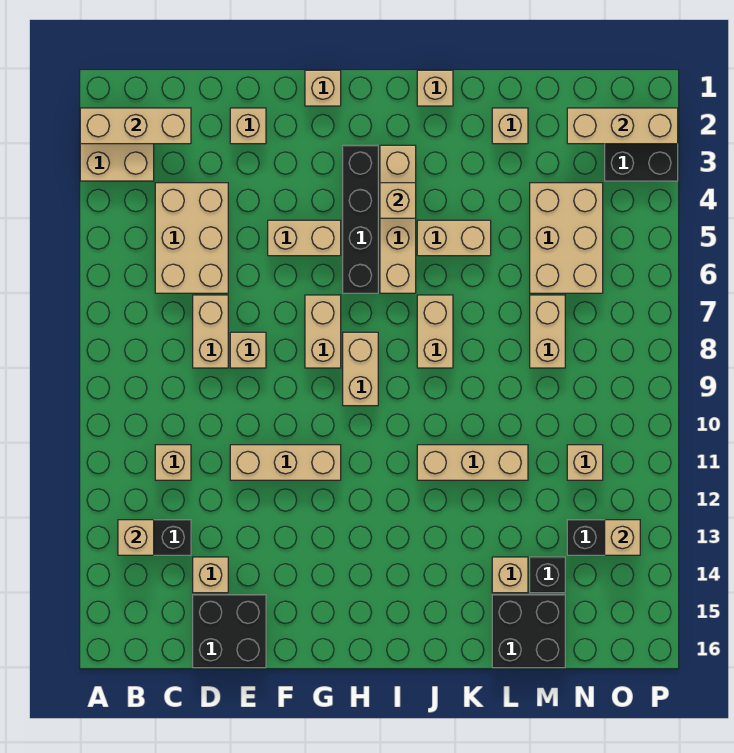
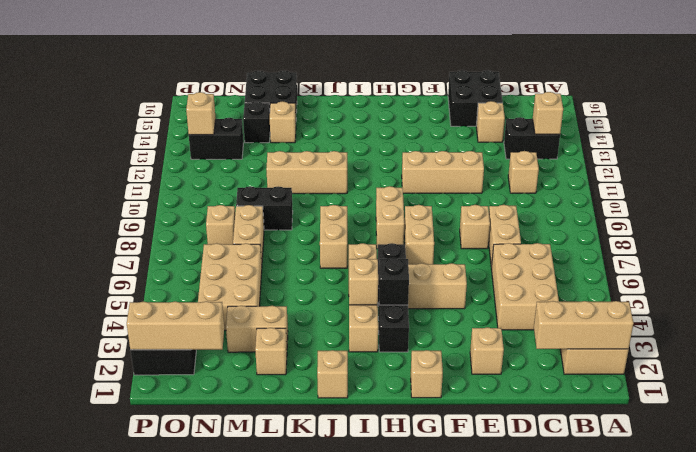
none -> black brick H4 level 2
tan brick J5:K5 level 1 -> tan brick L3:M3 level 1
none -> black brick L9:M9 level 1
tan brick N11 level 1 -> tan brick N8 level 1

